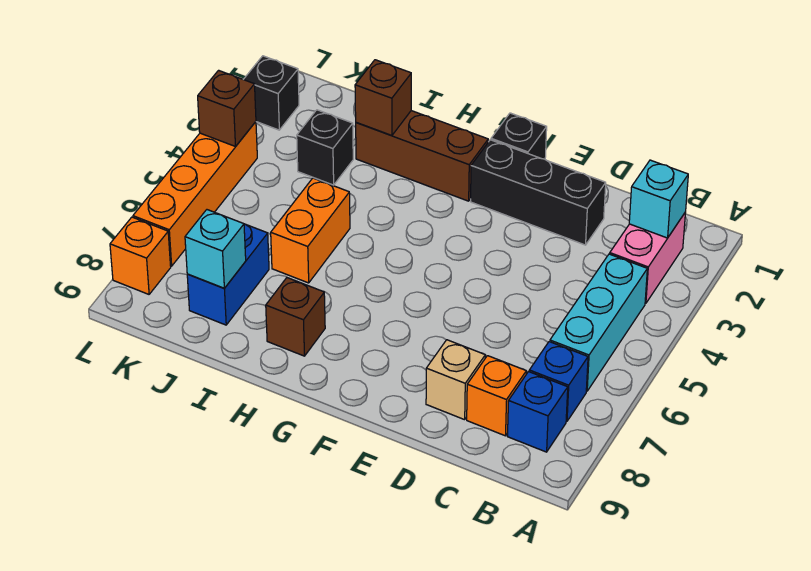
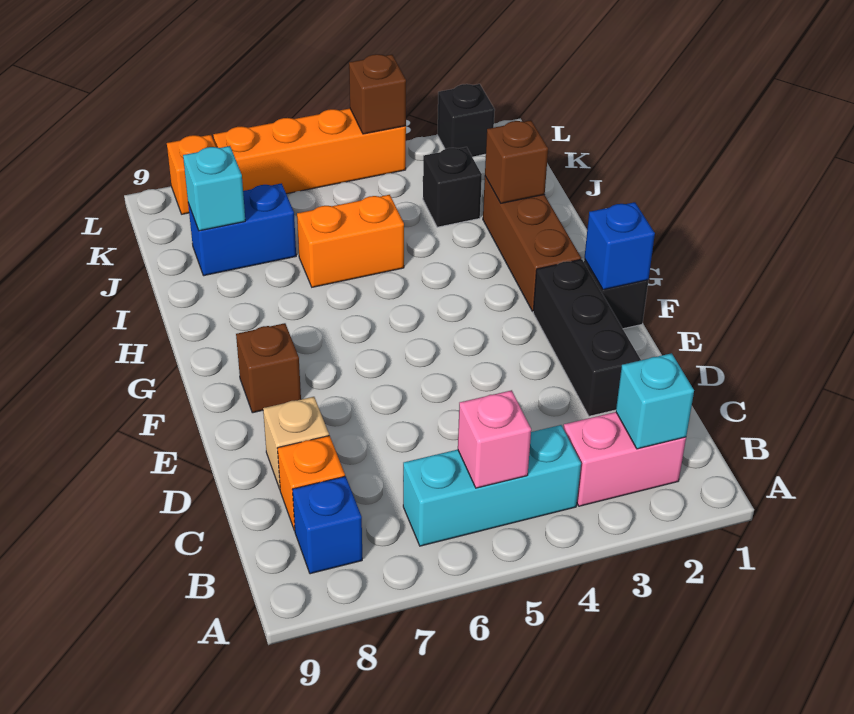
none -> pink brick B5 level 2
blue brick B7 level 1 -> blue brick F1 level 2
brown brick H8 level 1 -> brown brick F8 level 1

